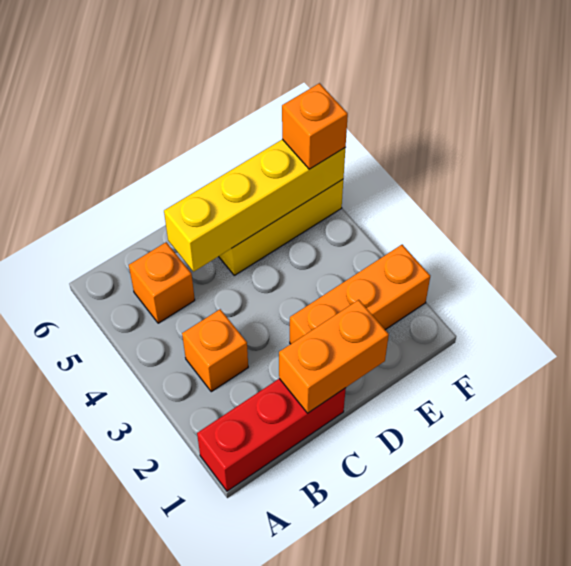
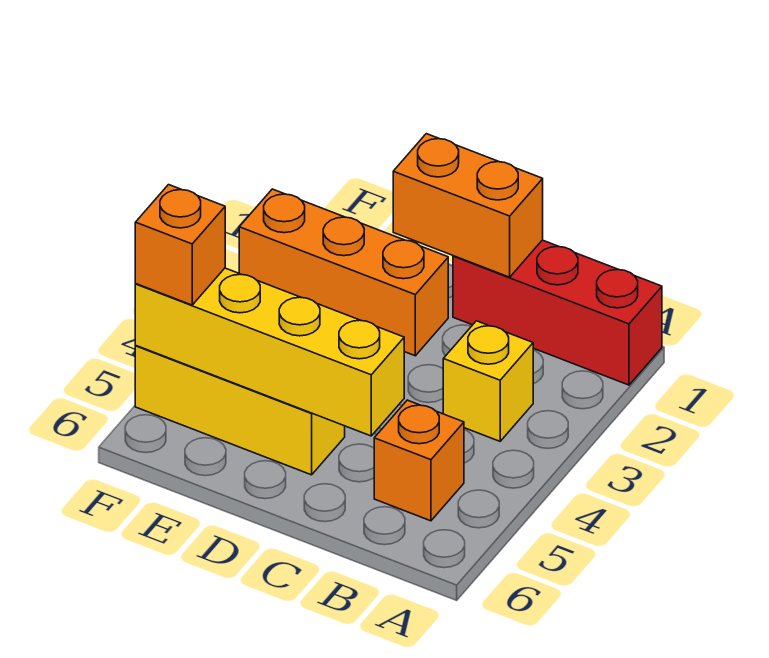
orange brick B3 level 1 -> yellow brick B3 level 1

